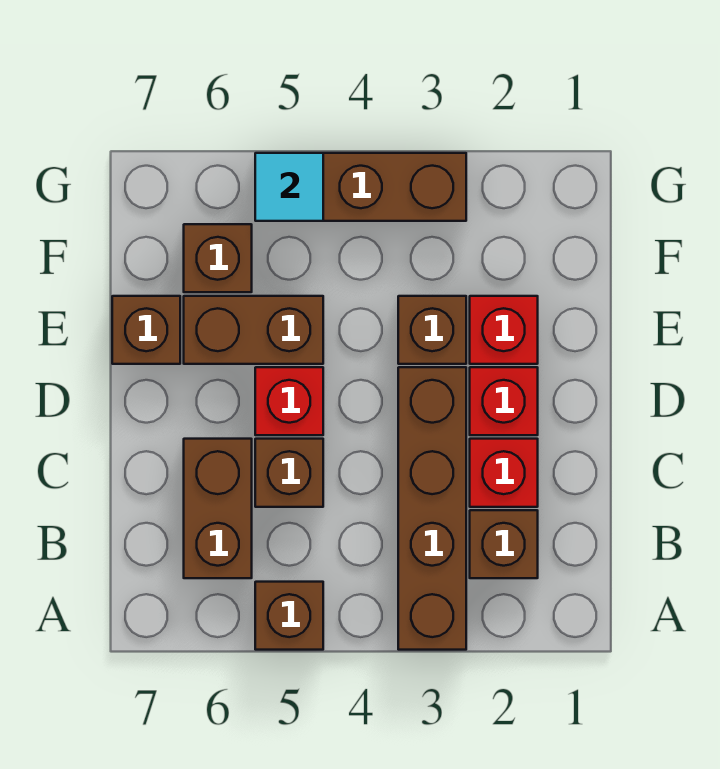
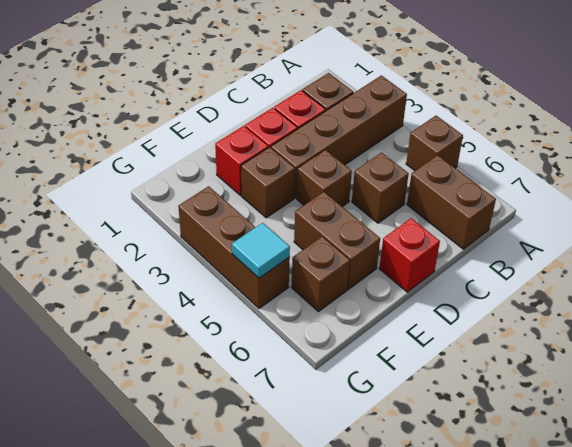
brown brick B6:C6 level 1 -> brown brick B6:B7 level 1
red brick D5 level 1 -> red brick D7 level 1
brown brick E7 level 1 -> brown brick D4 level 1

